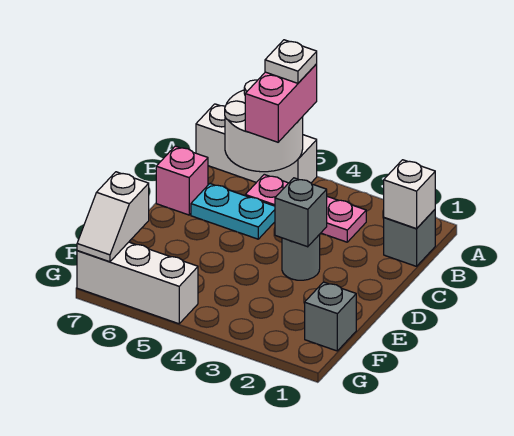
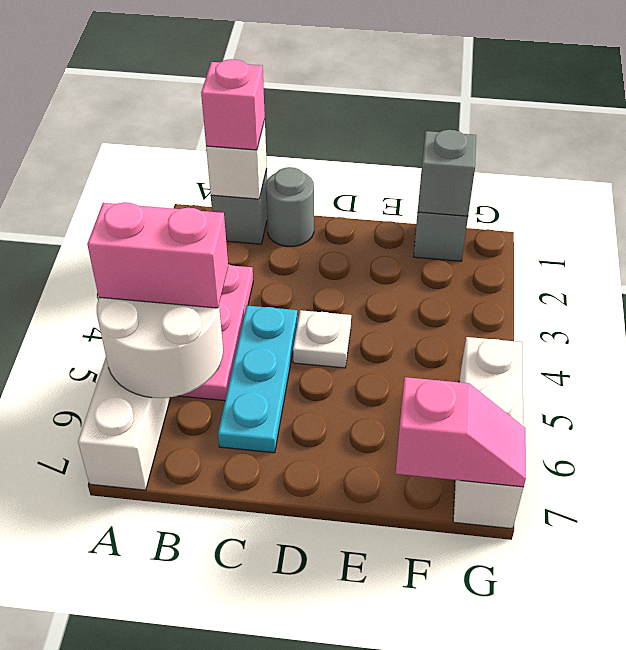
white plate A5 level 4 -> white plate D4 level 1
cyan plate C5:C6 level 1 -> cyan plate C4:C6 level 1
pink brick C7 level 1 -> pink brick B1 level 3
grey round brick D3 level 1 -> grey round brick C1 level 1
grey brick D3 level 2 -> grey brick F1 level 2
white slope F7:G7 level 2 top F -> pink slope F7:G7 level 2 top F

